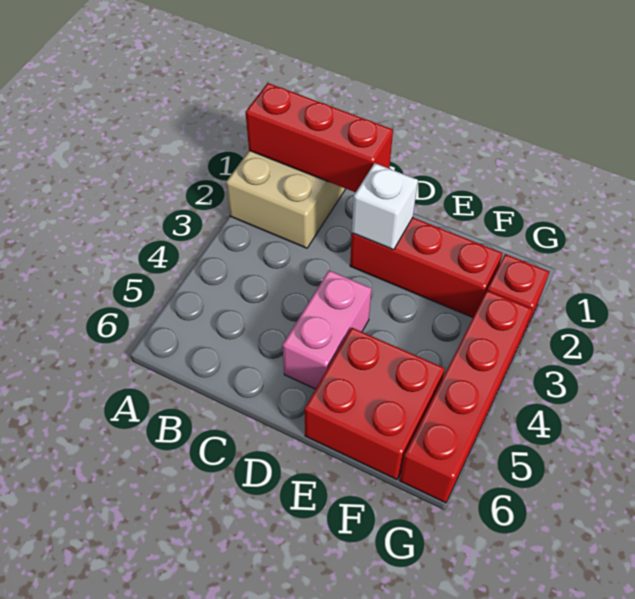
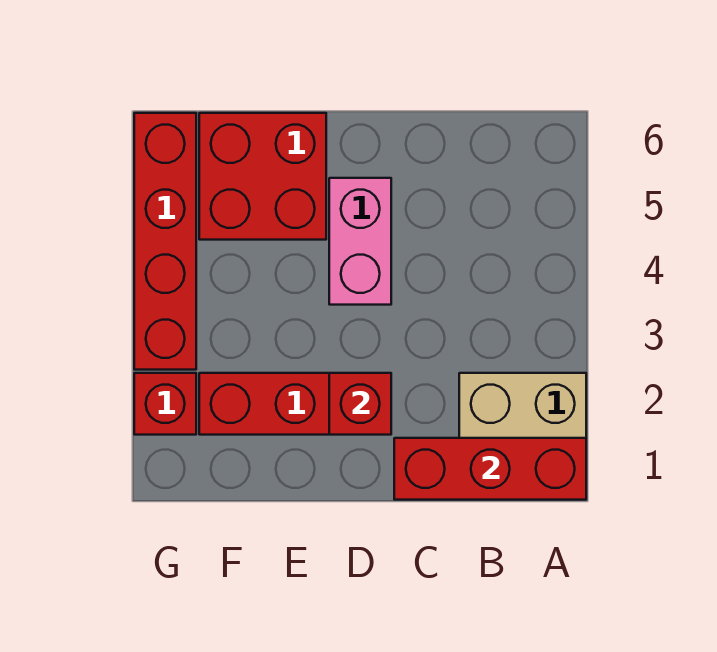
white brick D2 level 2 -> red brick D2 level 2

